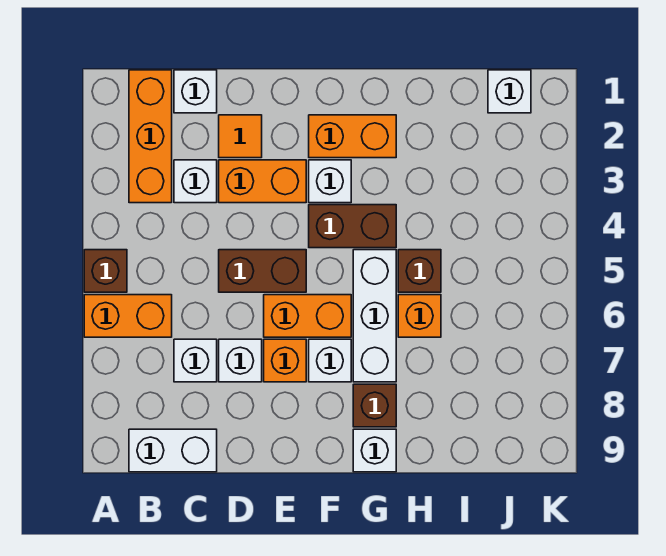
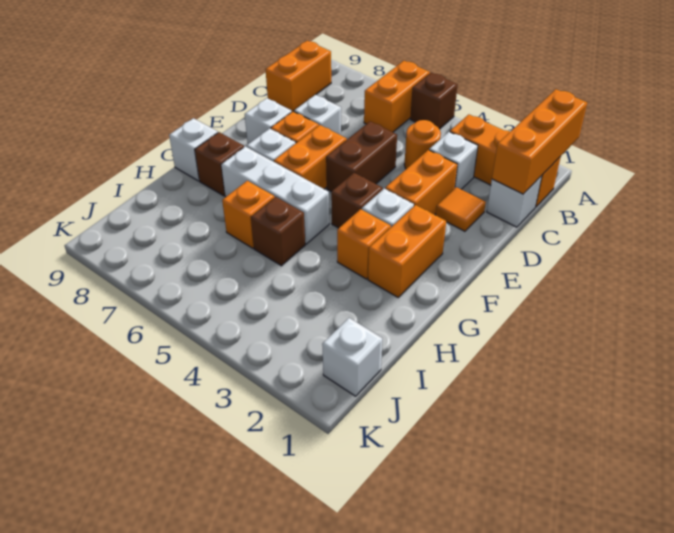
none -> orange brick A1:C1 level 2
white brick B9:C9 level 1 -> orange brick B9:C9 level 1
none -> orange round brick C4 level 1
white brick C7 level 1 -> white brick E8 level 1
brown brick F4:G4 level 1 -> brown brick F4 level 1
none -> orange brick G3 level 1

